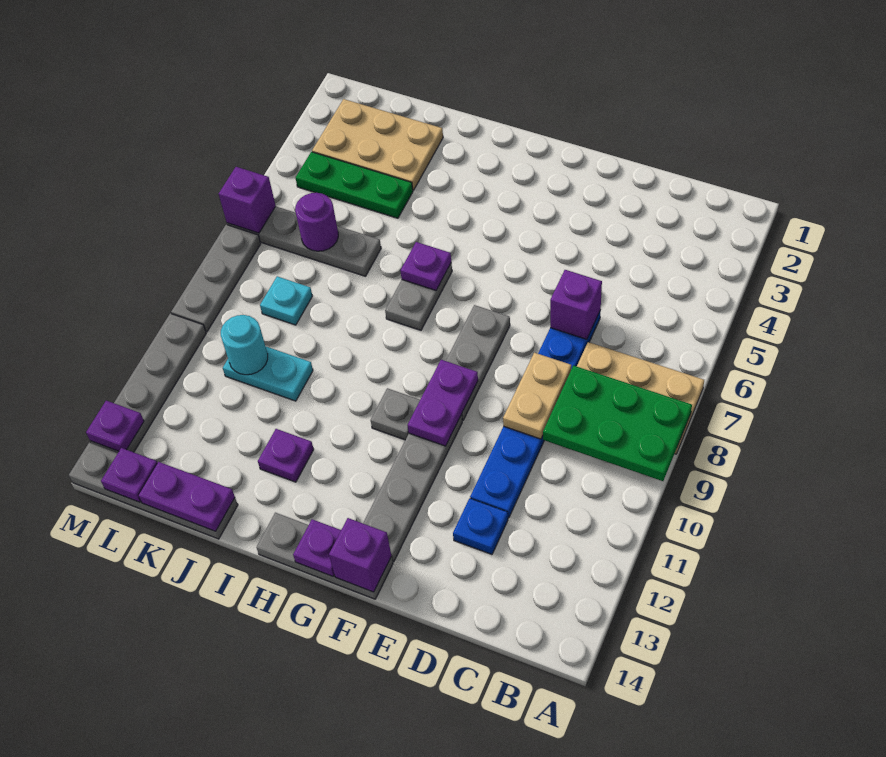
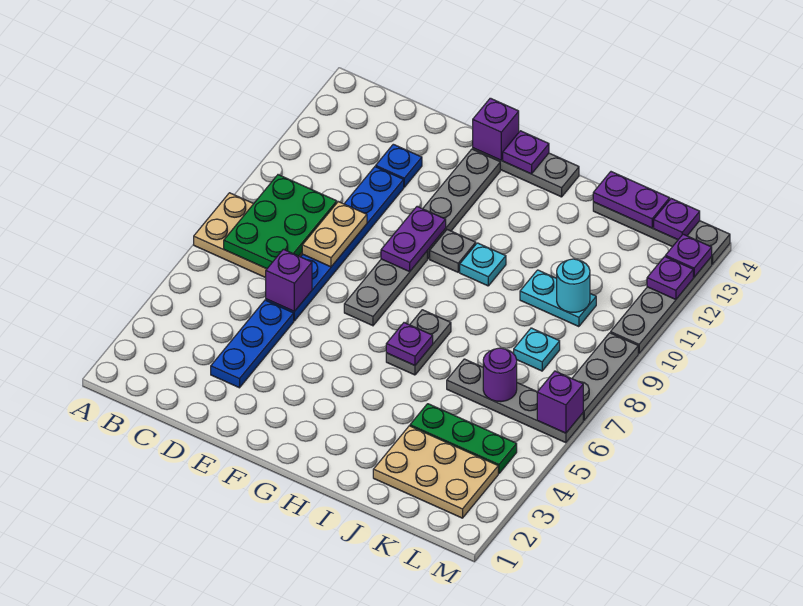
green plate A8:C9 level 2 -> green plate B7:C9 level 2
none -> blue plate D3:D5 level 1
none -> cyan plate H10 level 1
purple plate I12 level 1 -> purple plate M12 level 2

